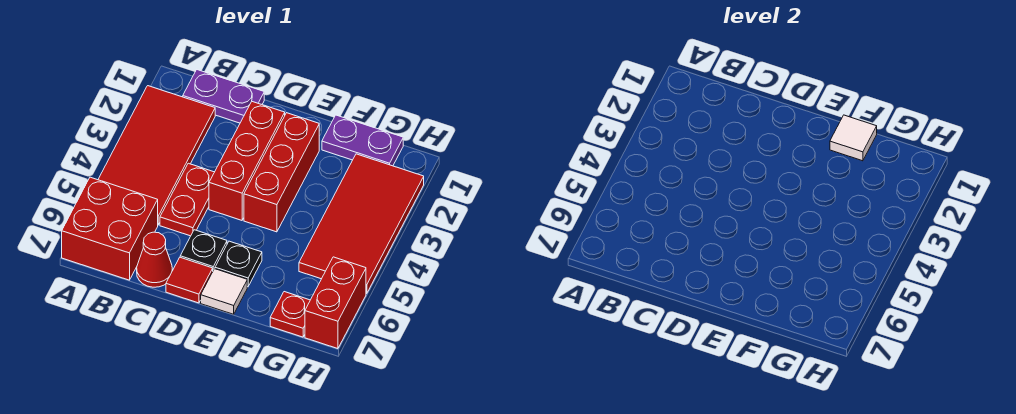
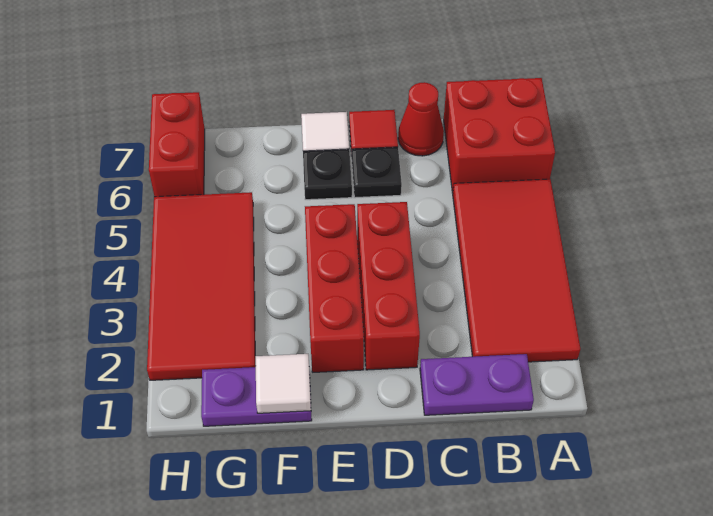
red plate C4:C5 level 1 -> none
red plate G7 level 1 -> none

